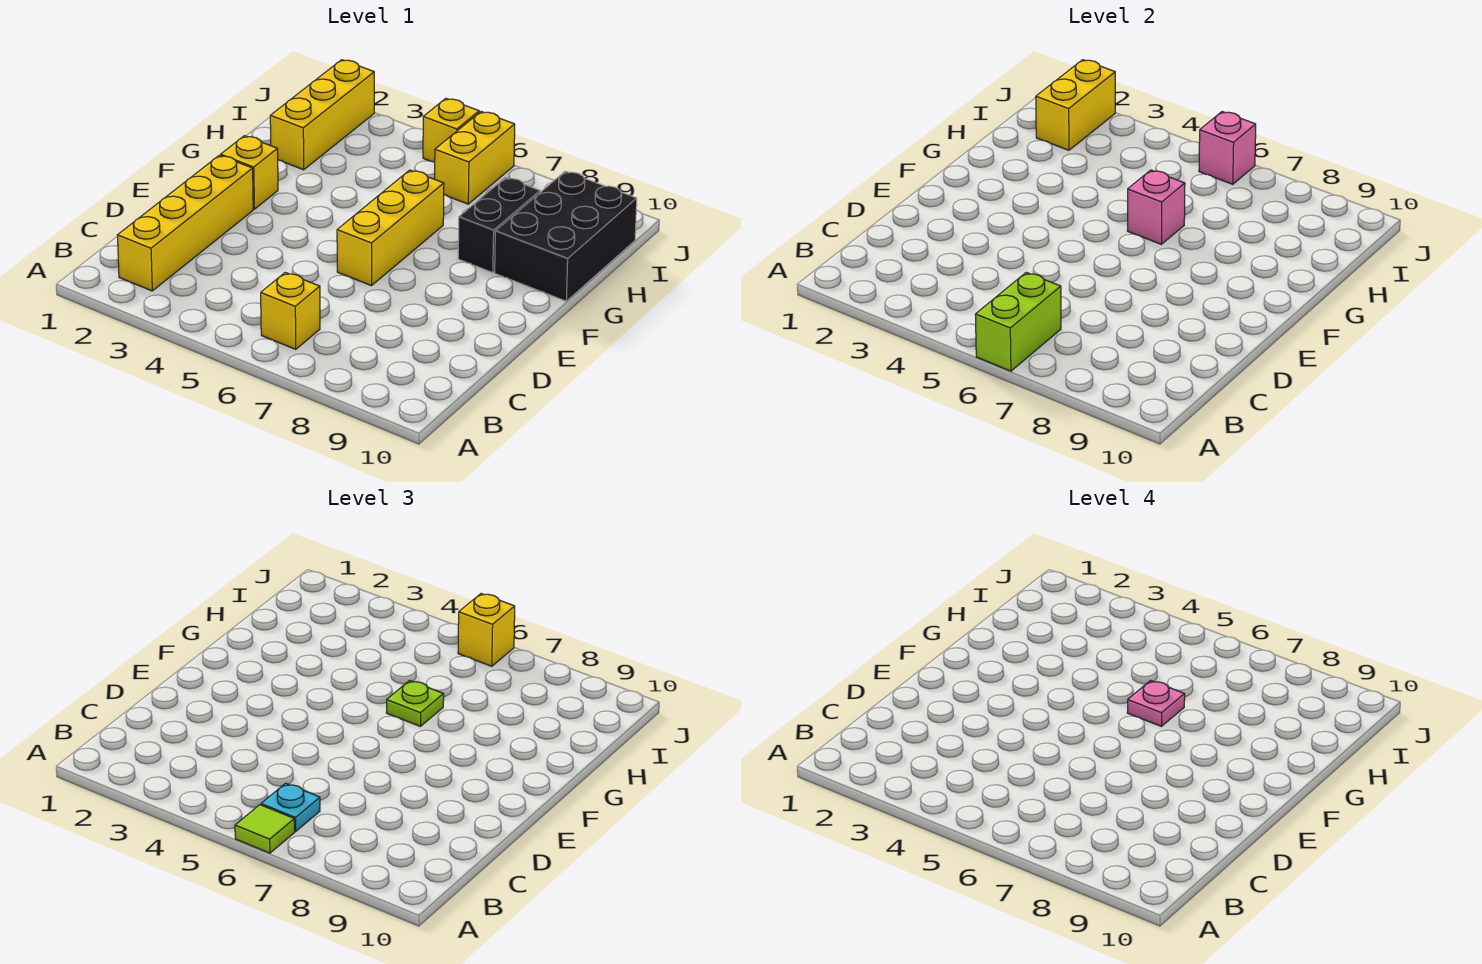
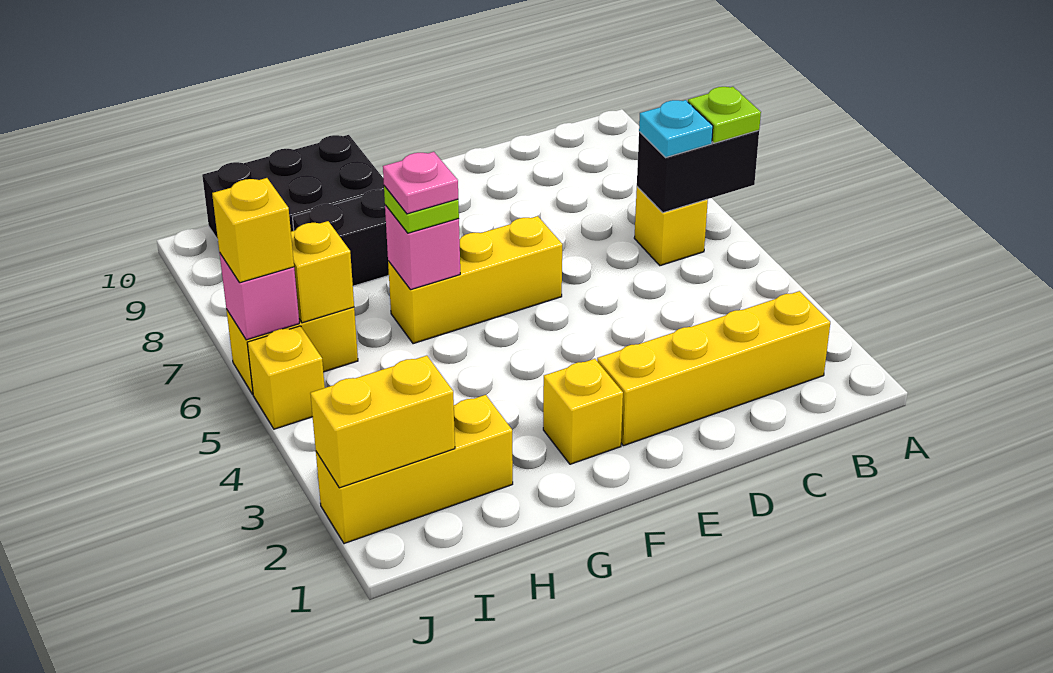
lime brick A6:B6 level 2 -> black brick A6:B6 level 2
lime tile A6 level 3 -> lime plate A6 level 3
none -> yellow brick I6 level 2

